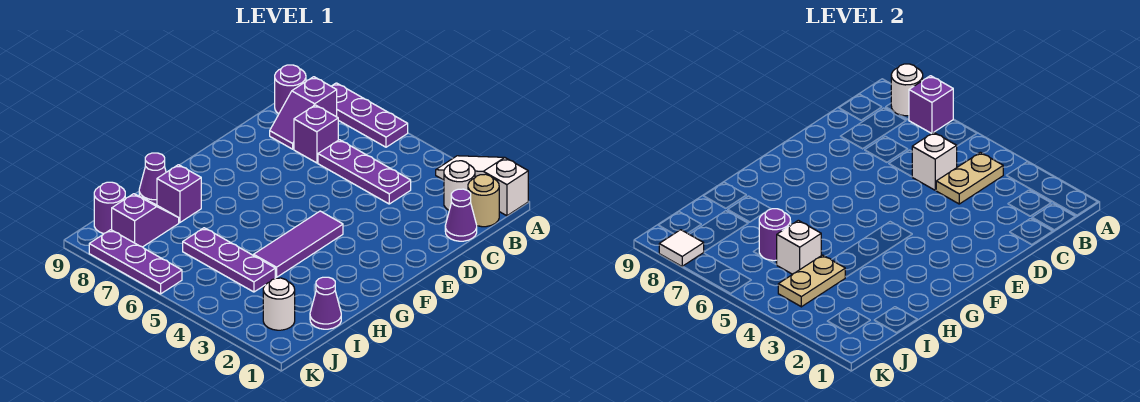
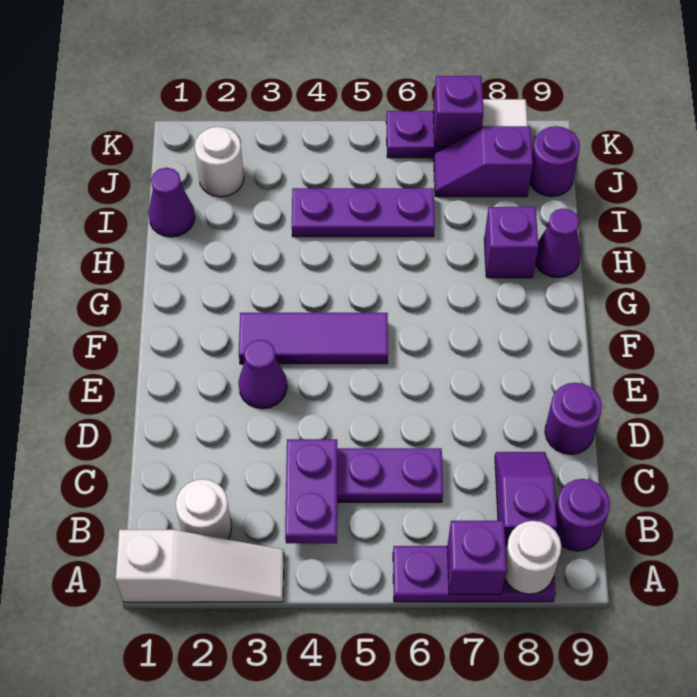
tan round brick B1 level 1 -> none
tan plate B4:C4 level 2 -> purple plate B4:C4 level 2
purple cone C1 level 1 -> purple cone E3 level 1
white brick C5 level 2 -> none
purple brick C7 level 1 -> purple brick K7 level 2
purple tile F4:H4 level 1 -> purple tile F3:F5 level 1
tan plate I4:J4 level 2 -> none
white brick I5 level 2 -> none
purple round brick I6 level 2 -> purple round brick D9 level 1
purple slope I8:J8 level 1 top J -> purple slope J7:J8 level 1 top 8

